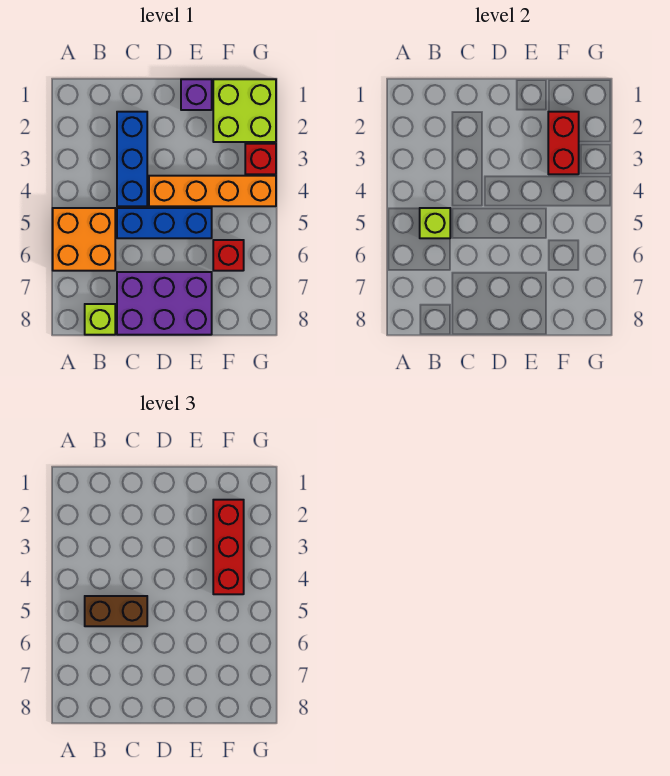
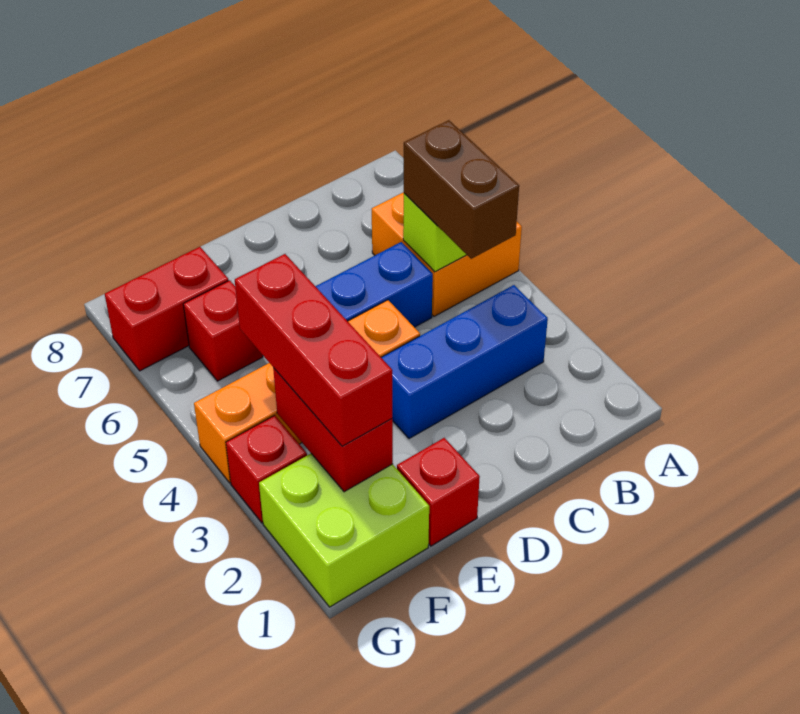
brown brick B5:C5 level 3 -> brown brick B4:B5 level 3
lime brick B8 level 1 -> none
blue brick C2:C4 level 1 -> blue brick B3:D3 level 1
purple brick C7:E8 level 1 -> none
purple brick E1 level 1 -> red brick E1 level 1
none -> red brick F7:G7 level 1

